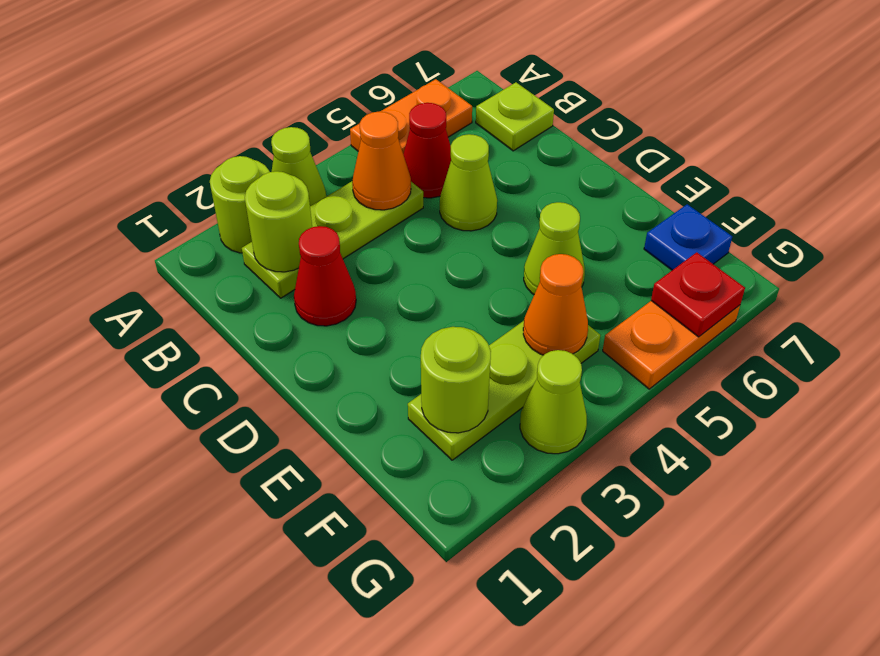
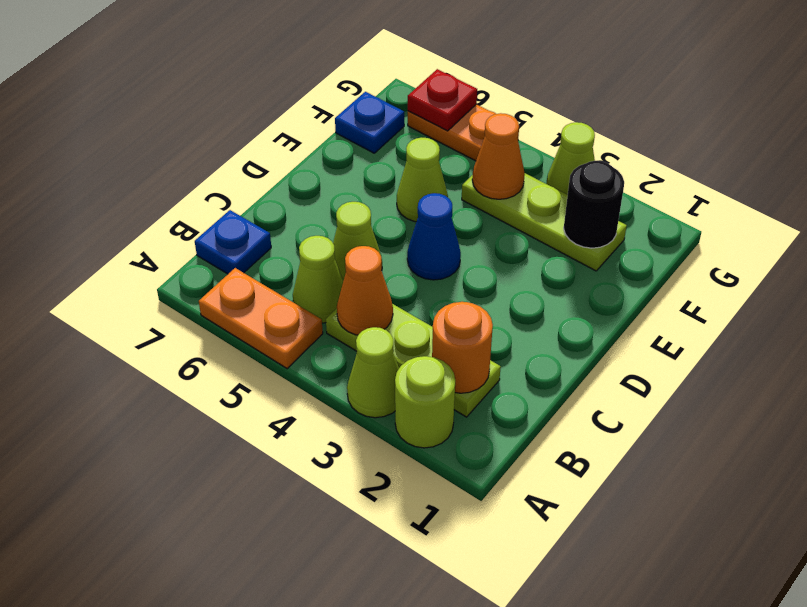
lime round brick B2 level 2 -> orange round brick B2 level 2
red cone B5 level 1 -> lime cone B5 level 1
lime plate B7 level 1 -> blue plate B7 level 1
red cone C2 level 1 -> none
none -> blue cone D4 level 1
lime round brick F2 level 2 -> black round brick F2 level 2

